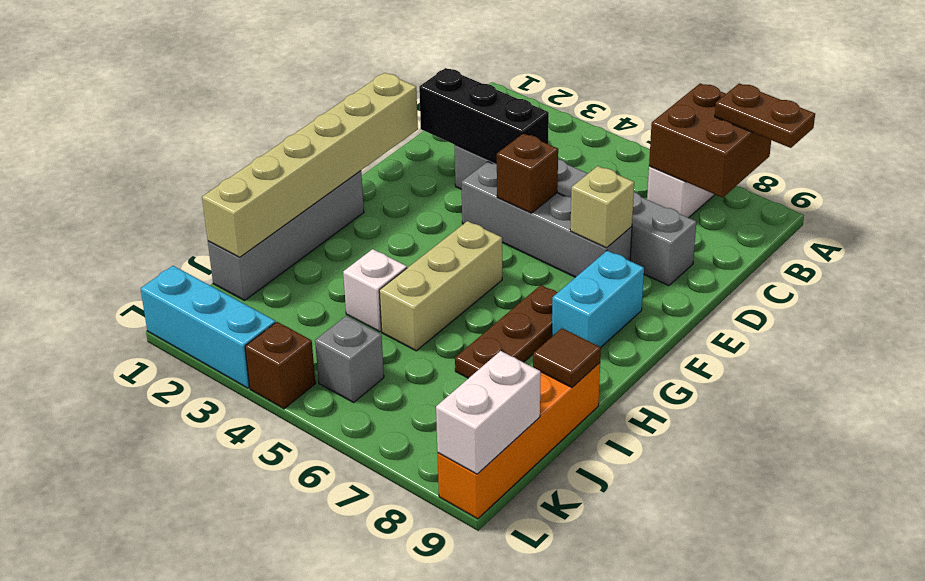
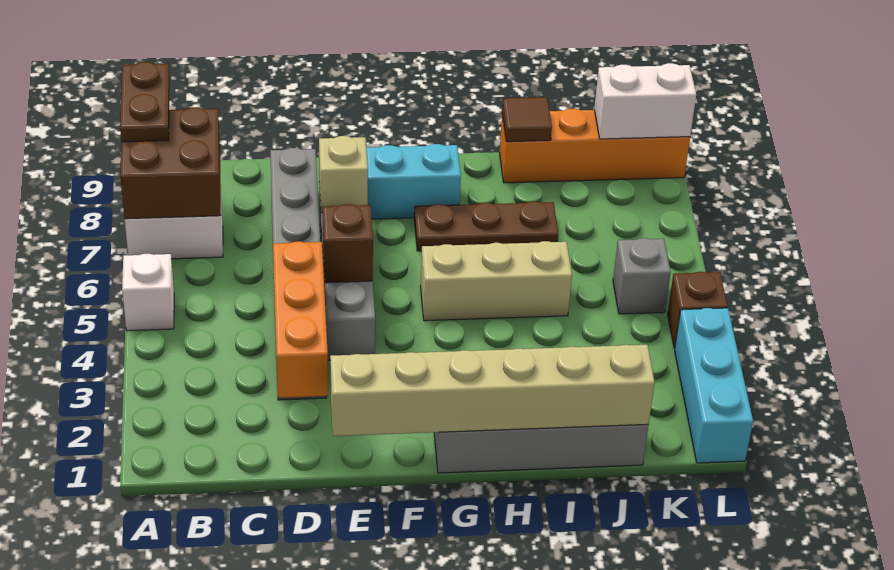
black brick D2:D4 level 2 -> orange brick D2:D4 level 2
white brick I4 level 1 -> white brick A5 level 1

